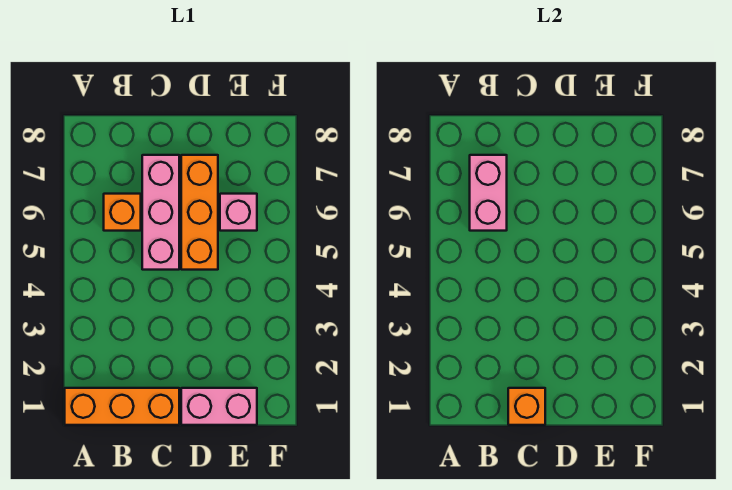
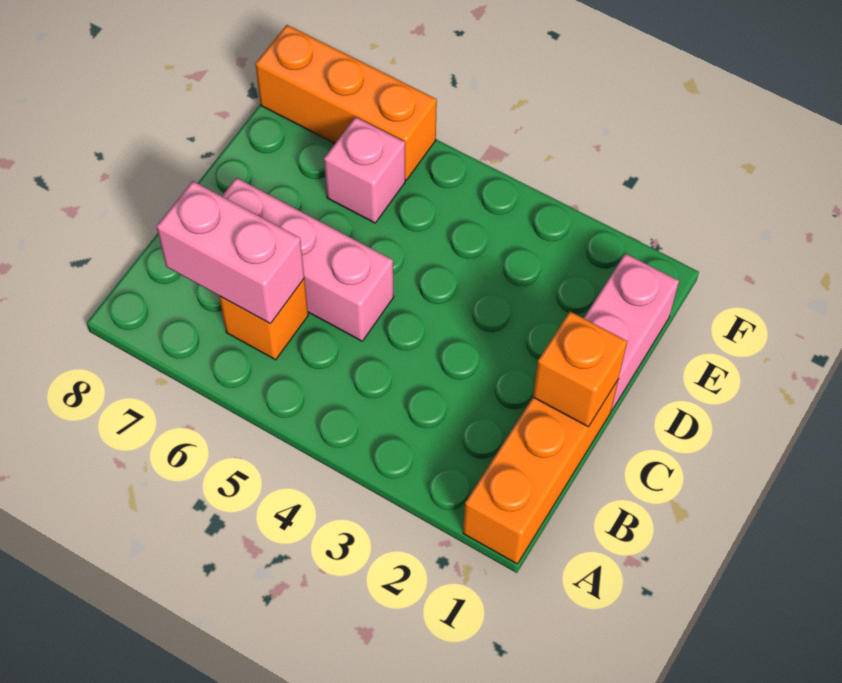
orange brick D5:D7 level 1 -> orange brick F6:F8 level 1

